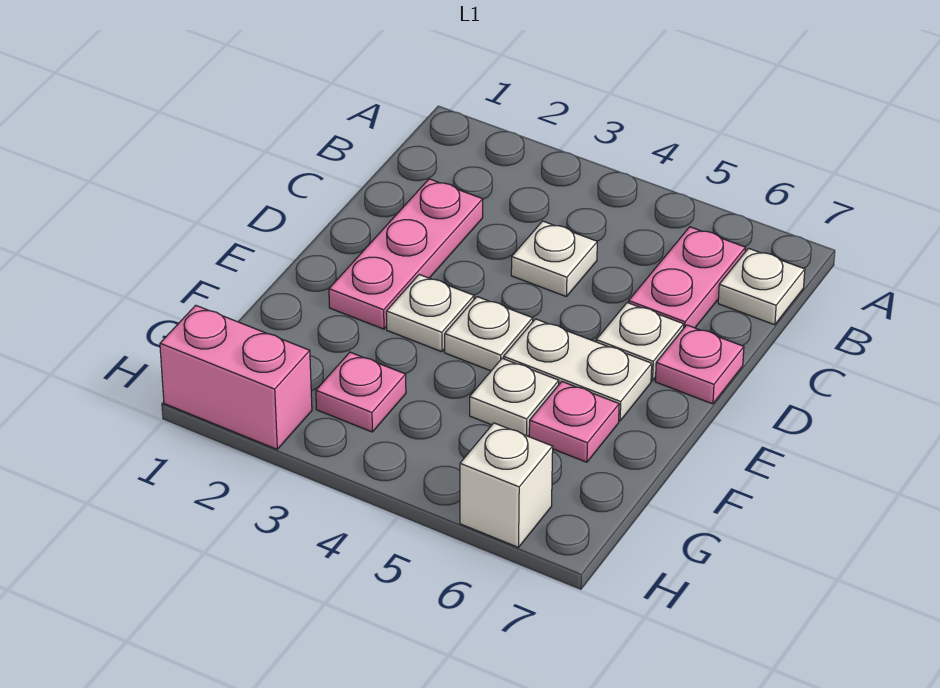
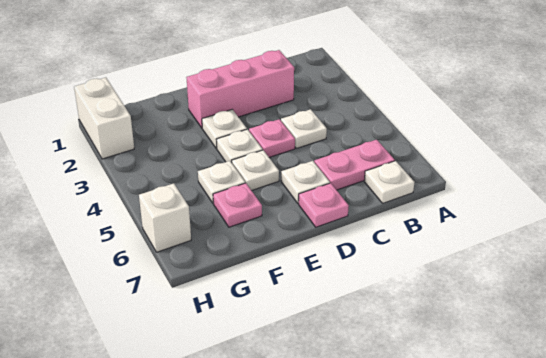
pink plate C2:E2 level 1 -> pink brick C2:E2 level 1
white plate E5:E6 level 1 -> white plate E5 level 1
pink plate G3 level 1 -> pink plate D4 level 1
pink brick H1:H2 level 1 -> white brick H1:H2 level 1

